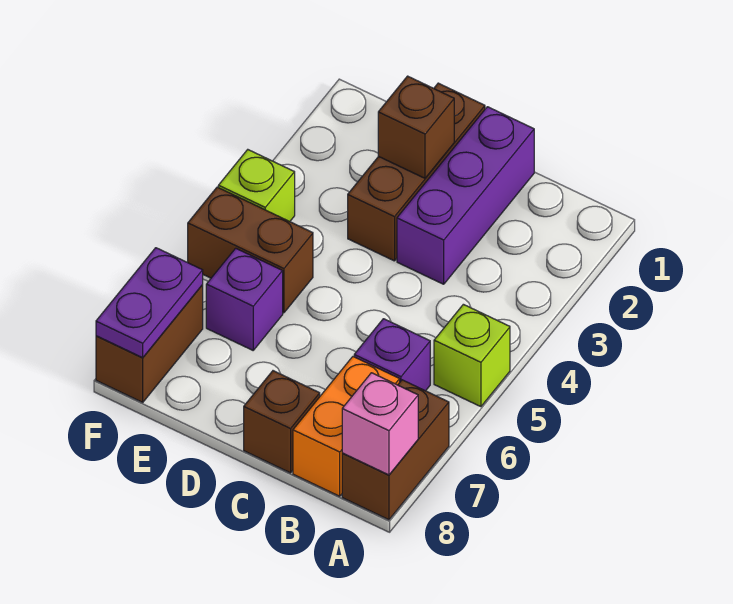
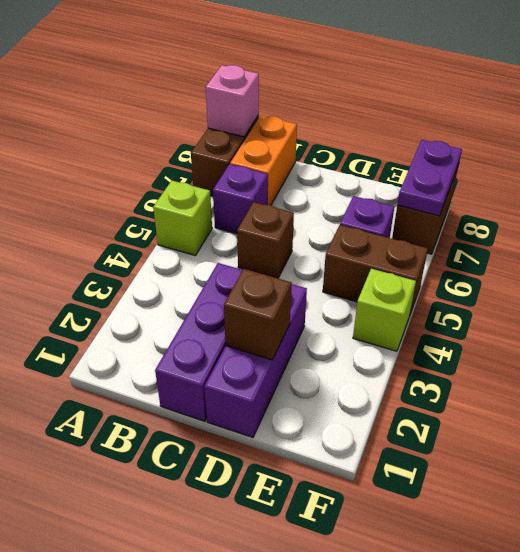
brown brick C8 level 1 -> brown brick C5 level 1
brown brick D1:D3 level 1 -> purple brick D1:D3 level 1

